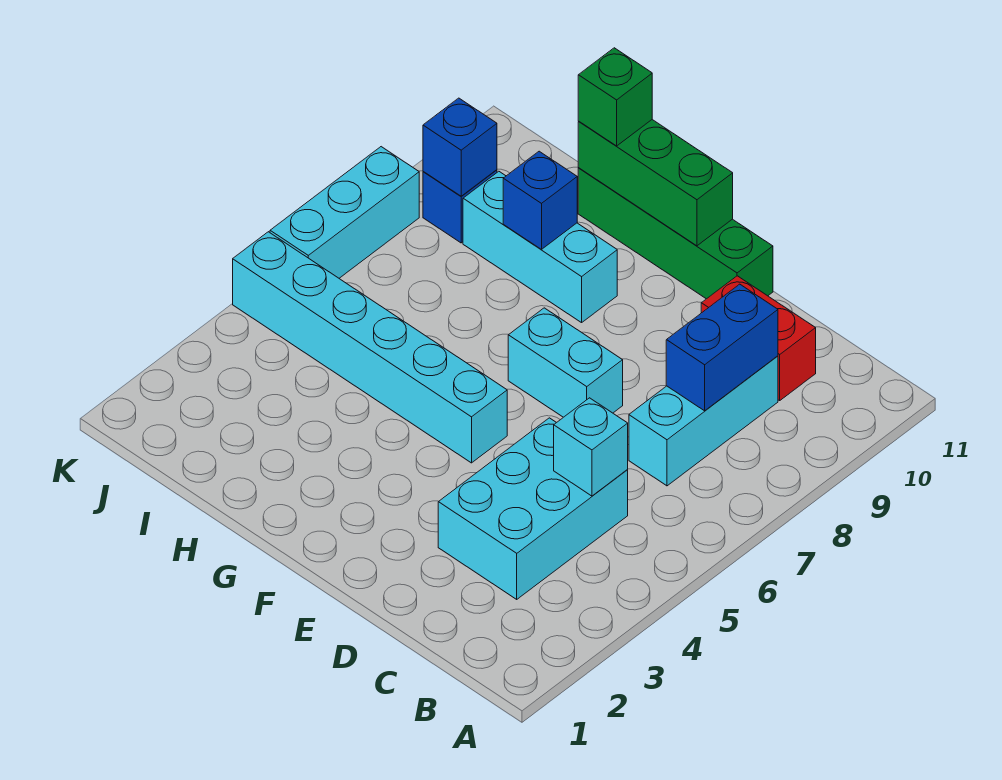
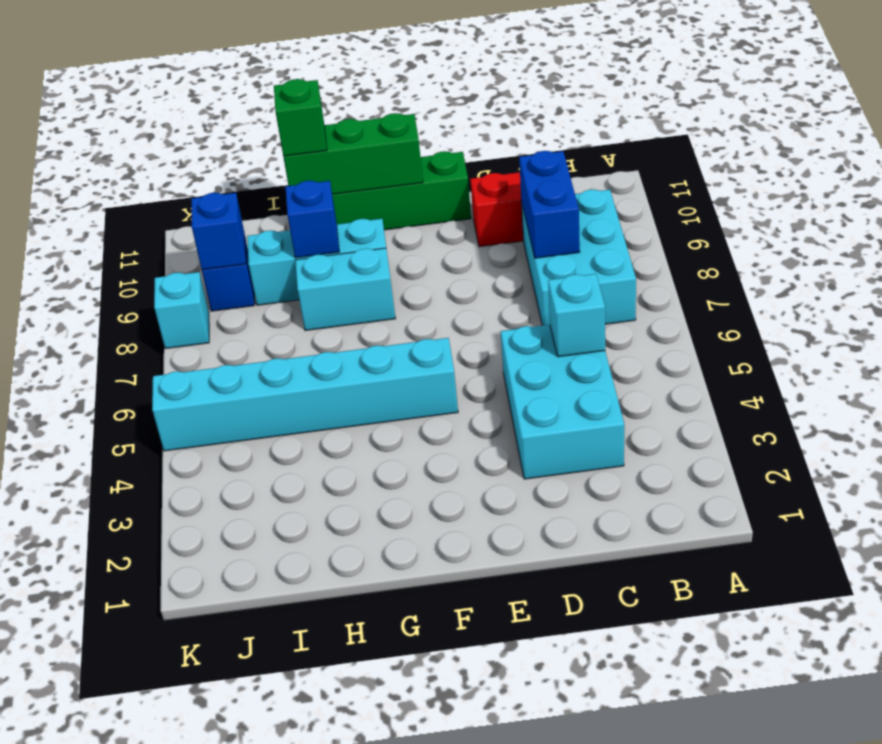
cyan brick C7:C9 level 1 -> cyan brick B7:C9 level 1
cyan brick E7:F7 level 1 -> cyan brick G8:H8 level 1
cyan brick K6:K8 level 1 -> cyan brick K8 level 1

